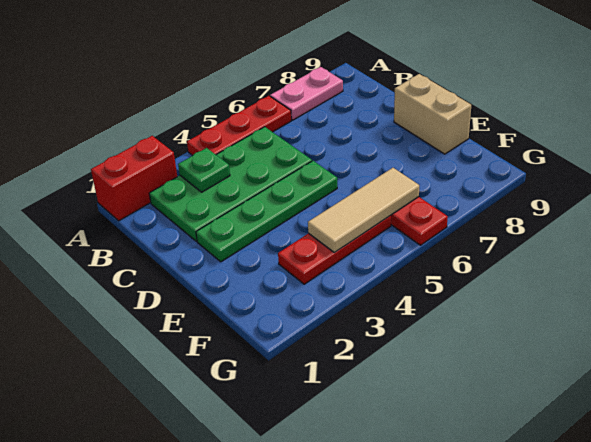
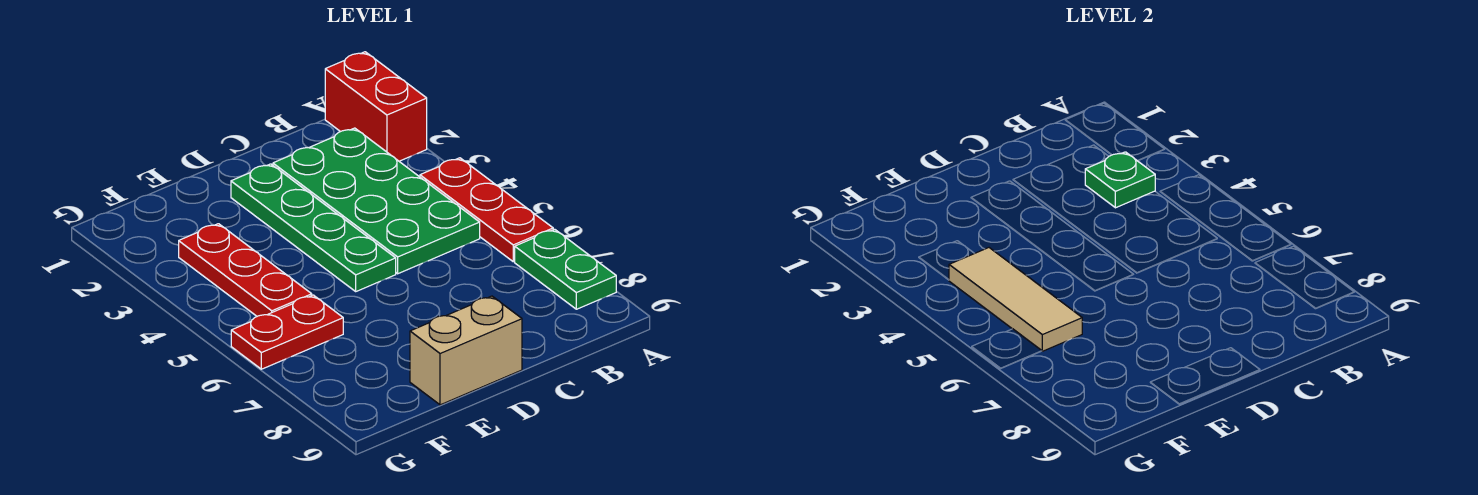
pink plate A7:A8 level 1 -> green plate A7:A8 level 1

